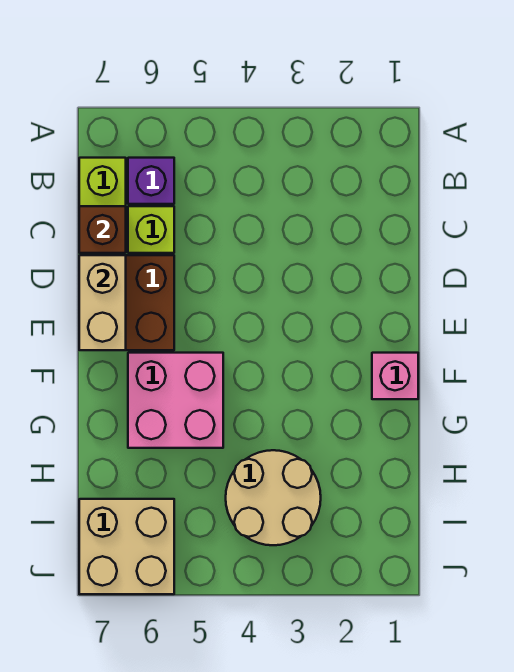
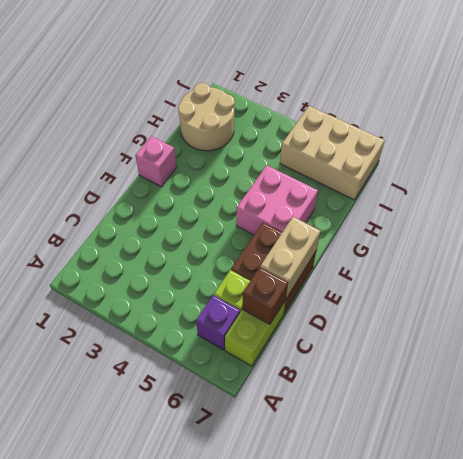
tan round brick H3:I4 level 1 -> tan round brick H1:I2 level 1
tan brick I6:J7 level 1 -> tan brick I5:J7 level 1

